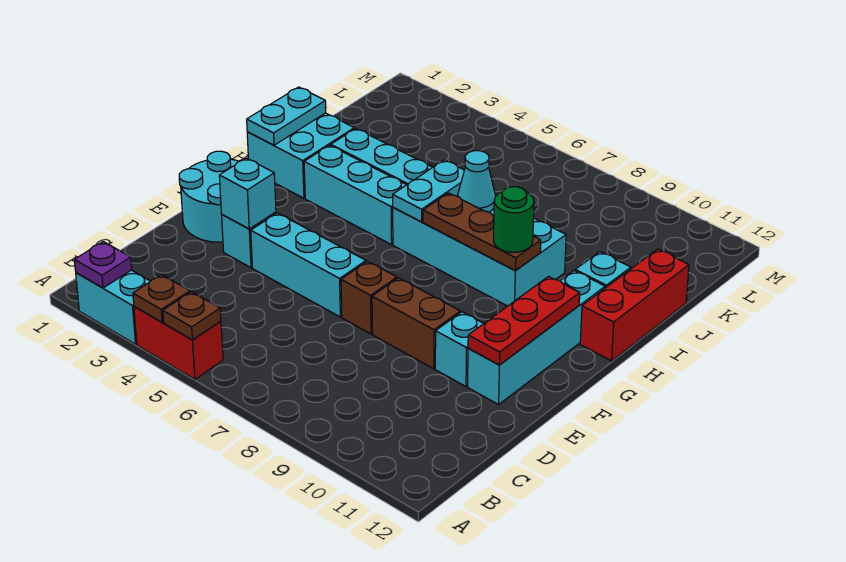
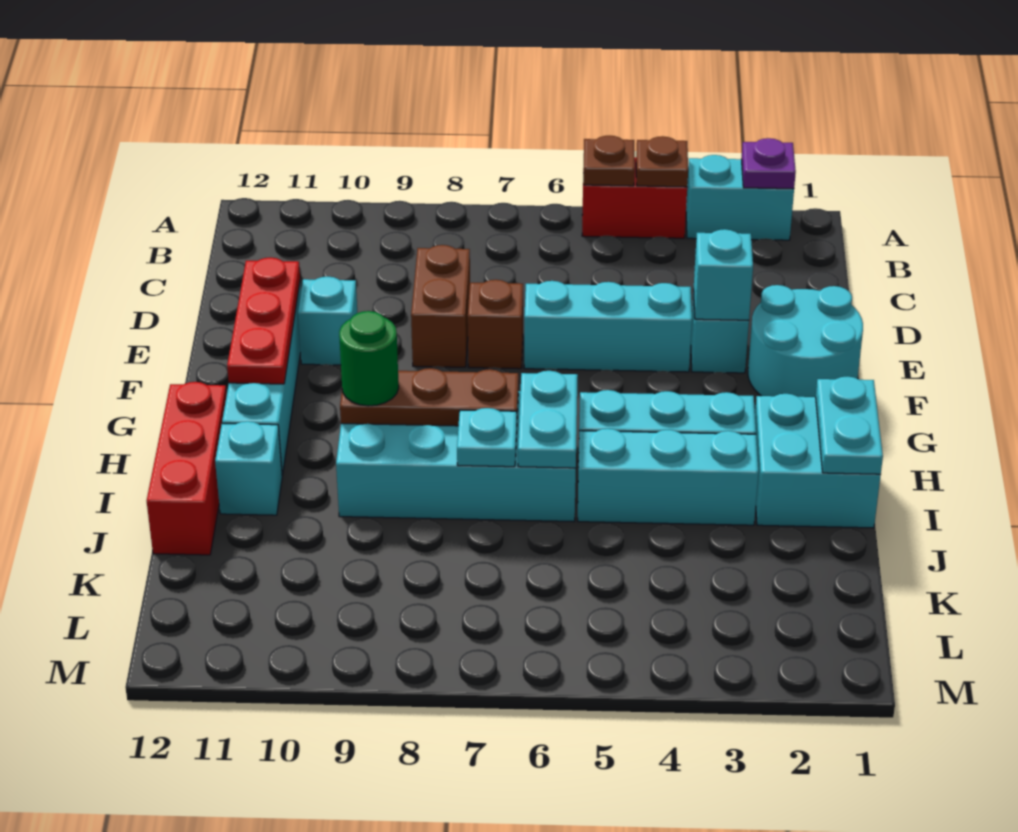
brown brick E8:E9 level 1 -> brown brick D8:E8 level 1
cyan cone I7 level 2 -> cyan plate I7 level 2

